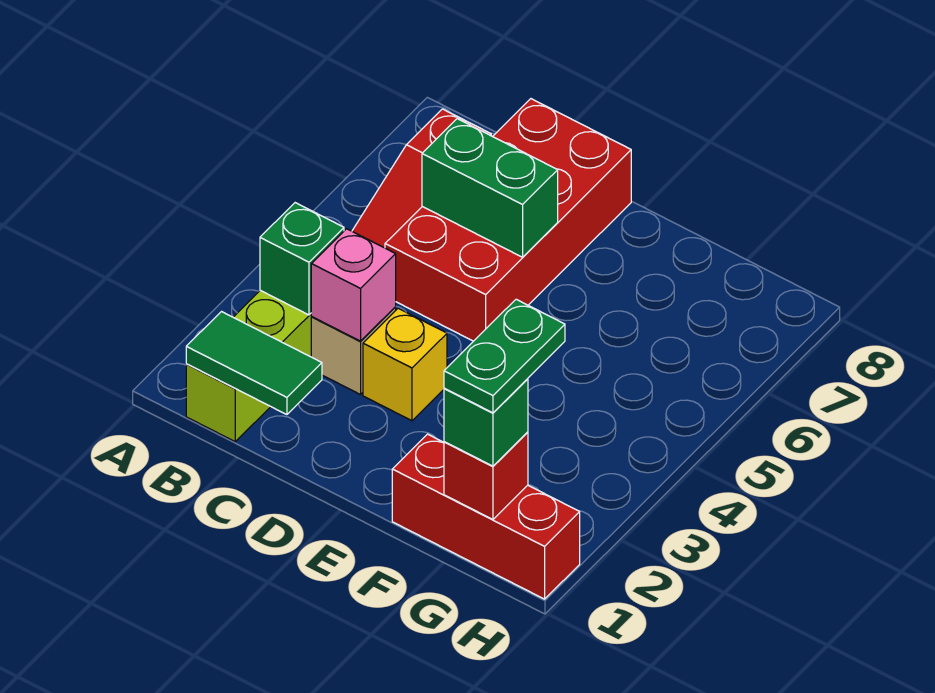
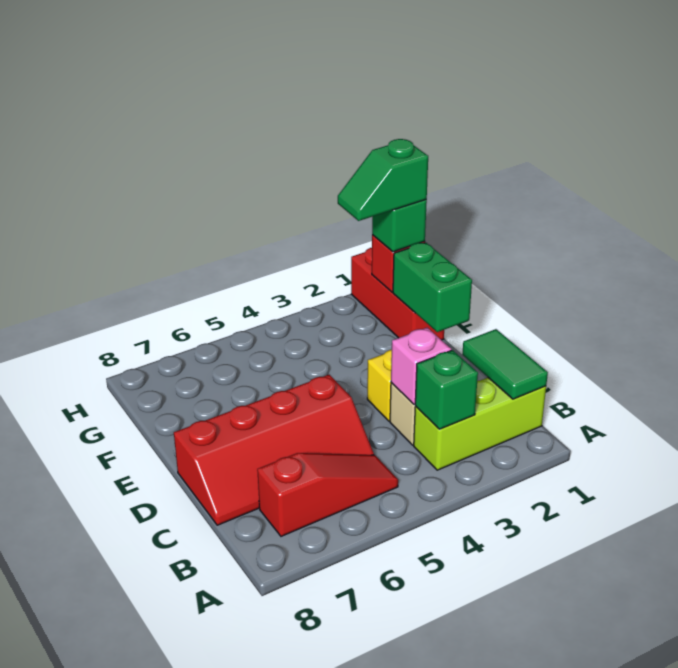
red brick C5:D8 level 1 -> red slope C5:D8 level 1 top D
green brick C6:D6 level 2 -> green brick E1:F1 level 2
green plate G1:G2 level 4 -> green slope G1:G2 level 4 top 1

